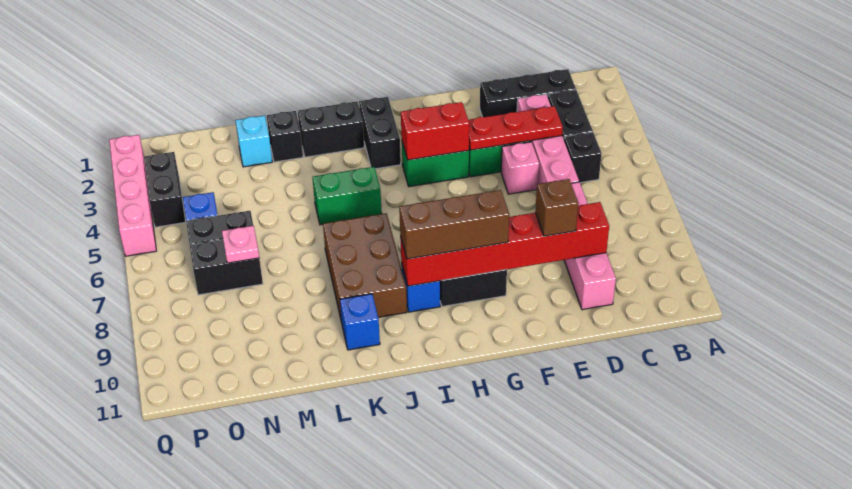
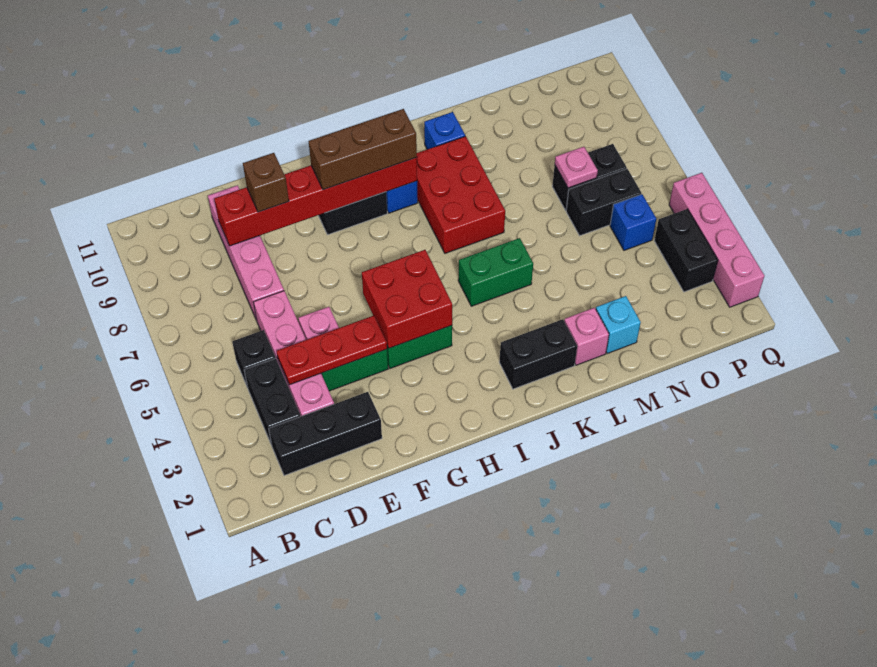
red brick G4:H4 level 2 -> red brick G4:H5 level 2
black brick I2:I3 level 1 -> none
brown brick J7:K9 level 1 -> red brick J7:K9 level 1
black brick L2 level 1 -> pink brick L2 level 1

